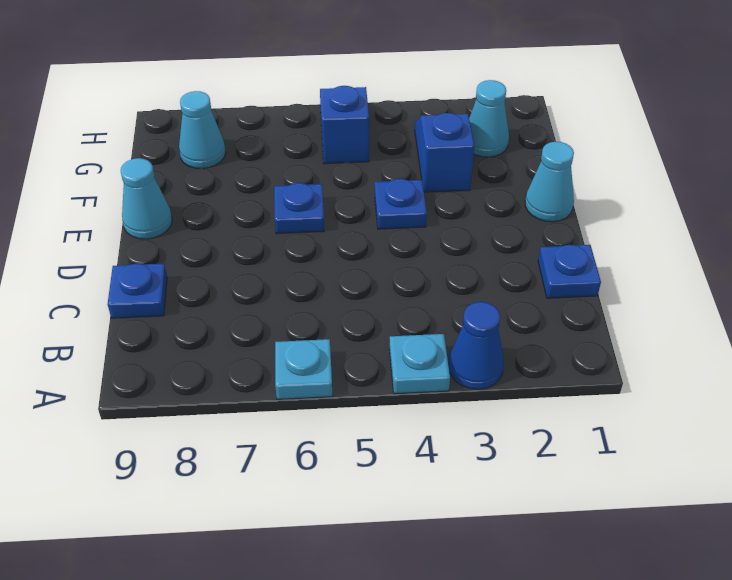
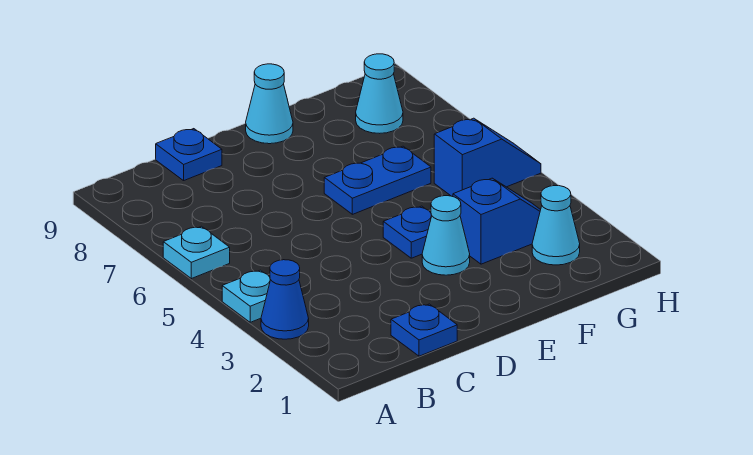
cyan cone E1 level 1 -> cyan cone E3 level 1
blue plate E6 level 1 -> blue plate E6:F6 level 1

